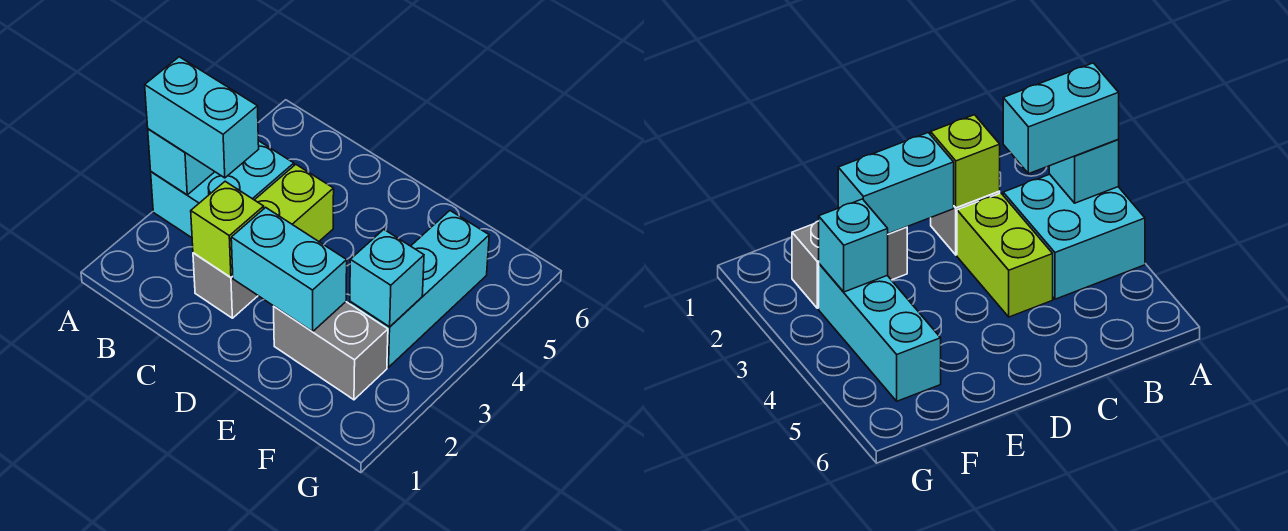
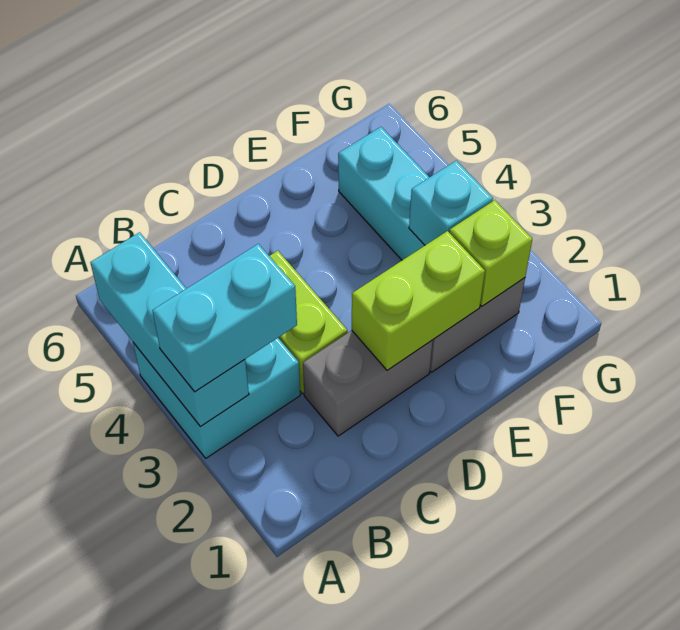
cyan brick A3 level 2 -> cyan brick A3:A5 level 2
grey brick C2 level 1 -> grey brick C2:D2 level 1
lime brick C2 level 2 -> lime brick F2 level 2
cyan brick D2:E2 level 2 -> lime brick D2:E2 level 2

